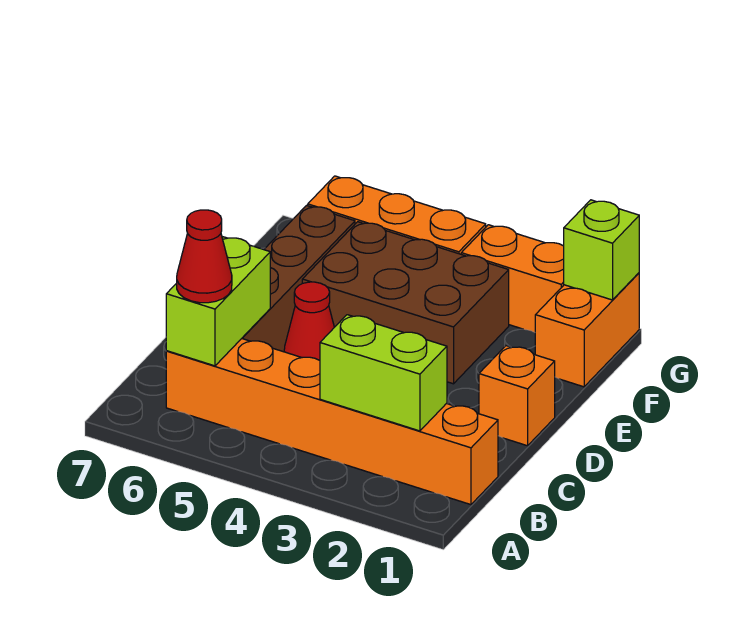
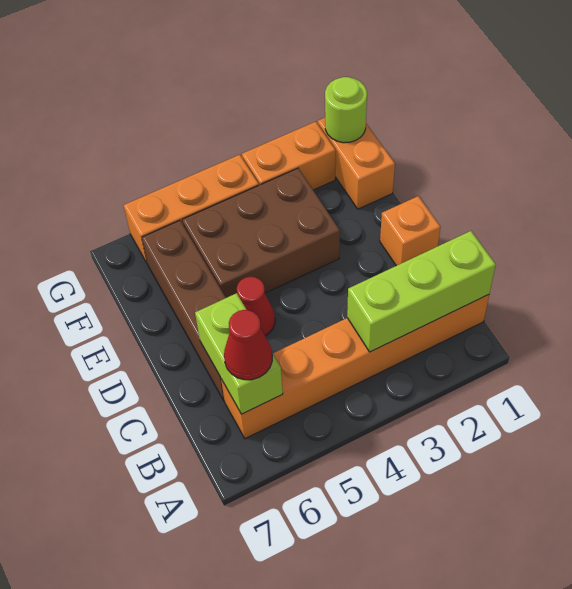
lime brick B2:B3 level 2 -> lime brick B1:B3 level 2
lime brick G1 level 2 -> lime round brick G1 level 2

